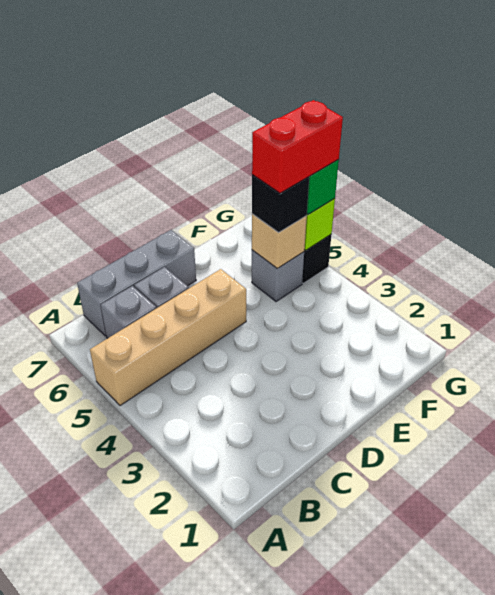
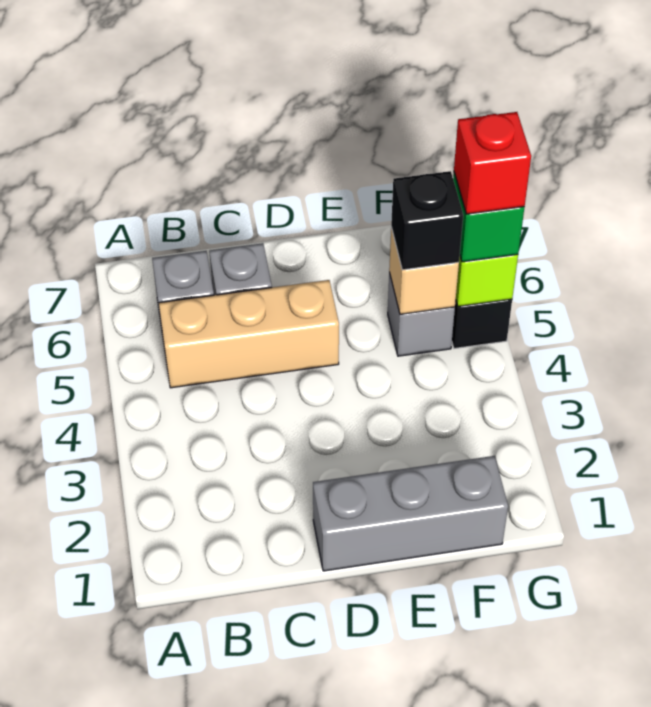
tan brick A5:D5 level 1 -> tan brick B5:D5 level 1
grey brick B7:D7 level 1 -> grey brick D1:F1 level 1
red brick F5:G5 level 4 -> red brick G5 level 4

